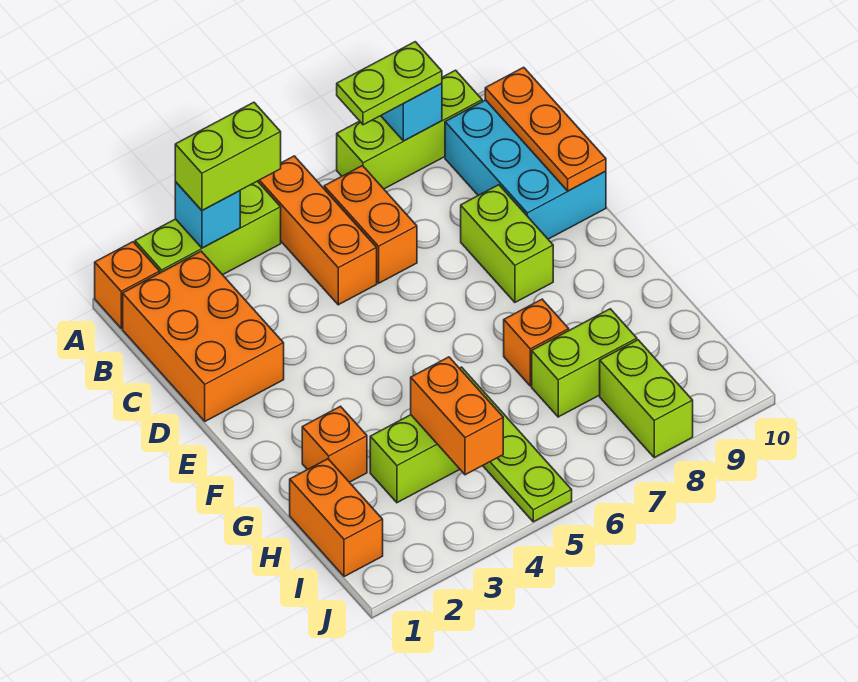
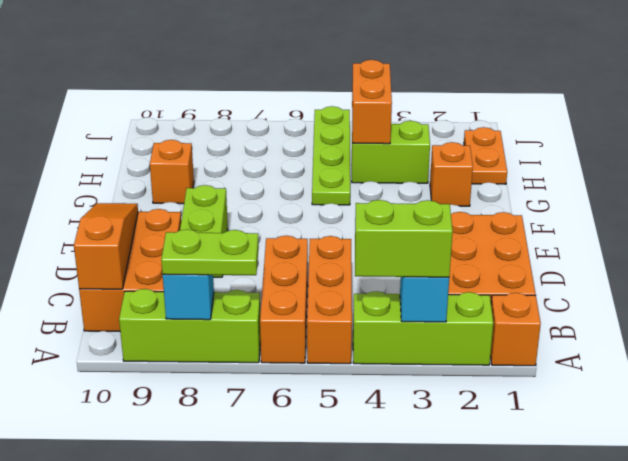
orange brick B6:C6 level 1 -> orange brick A6:C6 level 1
cyan brick B9:D10 level 1 -> orange brick B9:D10 level 1
orange plate B10:D10 level 2 -> orange slope B10:D10 level 2 top B
orange brick G7 level 1 -> orange brick G9 level 1
orange brick H1:I1 level 1 -> orange plate H1:I1 level 1
lime brick H7:H8 level 1 -> none
lime brick I8:J8 level 1 -> none

